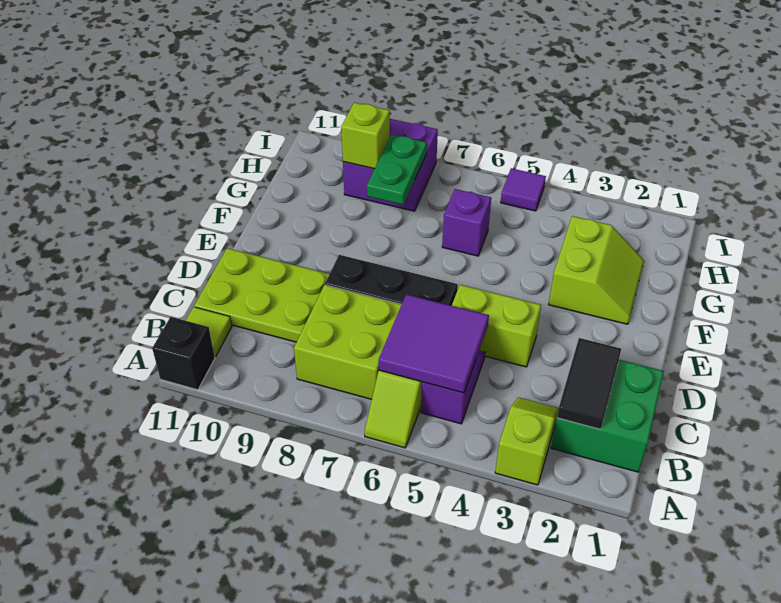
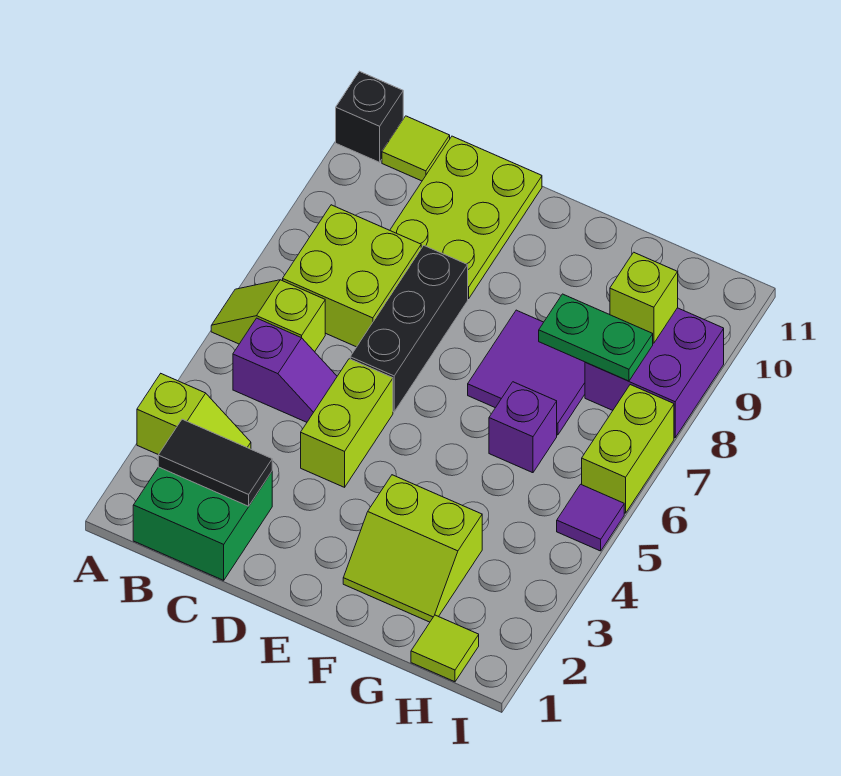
purple tile B5:C6 level 2 -> purple tile F7:G8 level 1
none -> lime tile H1 level 1
none -> lime brick I6:I7 level 1

